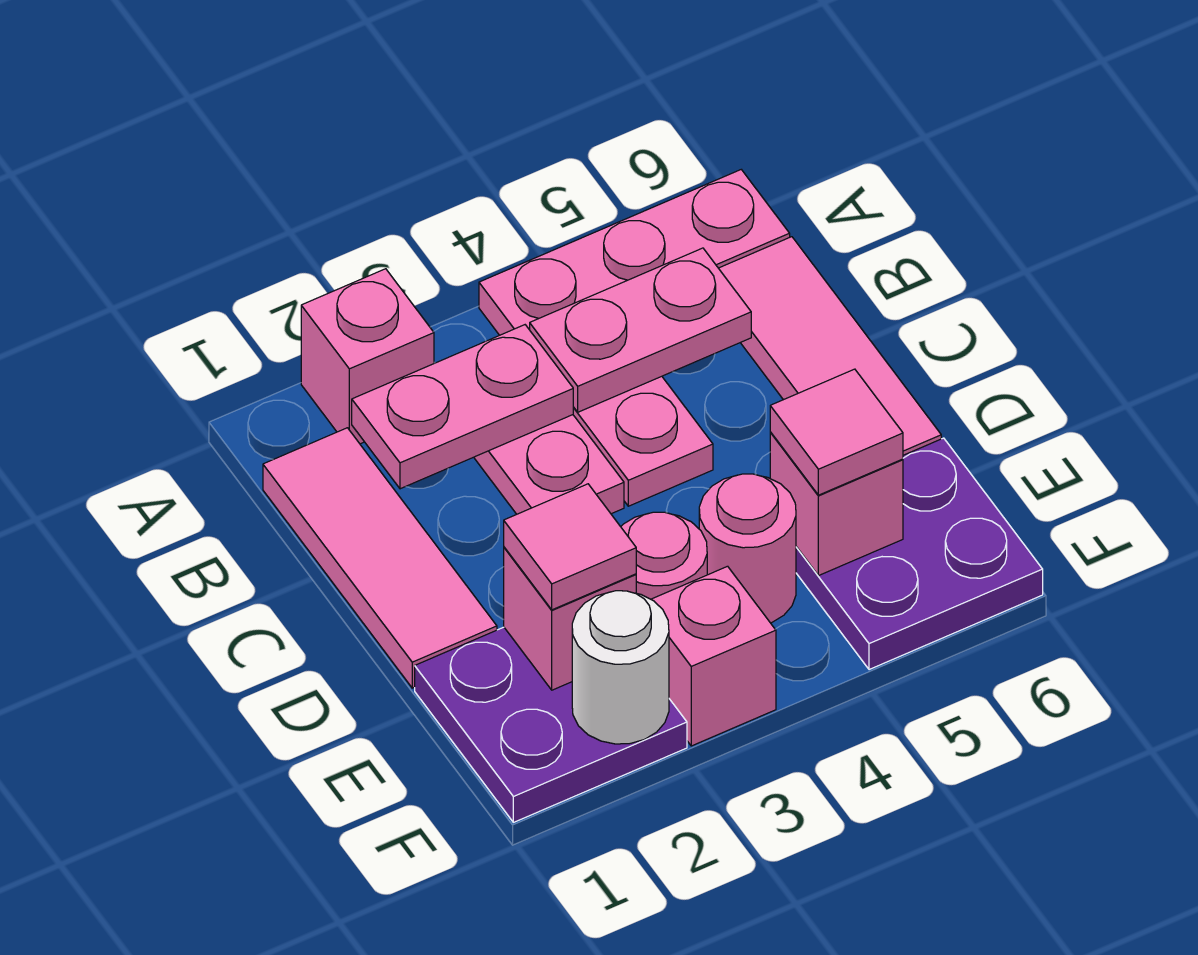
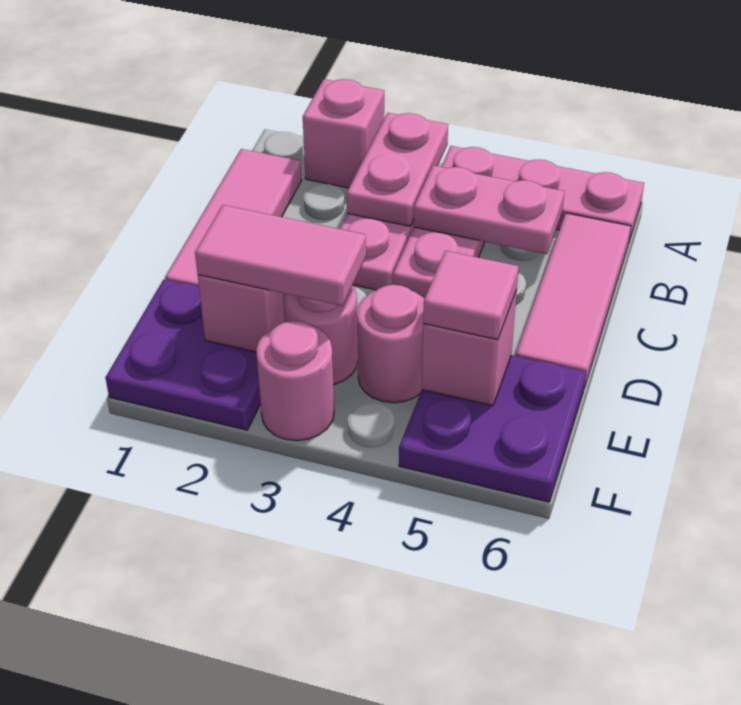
pink plate B2:B3 level 2 -> pink plate A3:B3 level 2
pink tile E2 level 3 -> pink tile E2:E3 level 3
white round brick F2 level 2 -> none
pink brick F3 level 1 -> pink round brick F3 level 1

